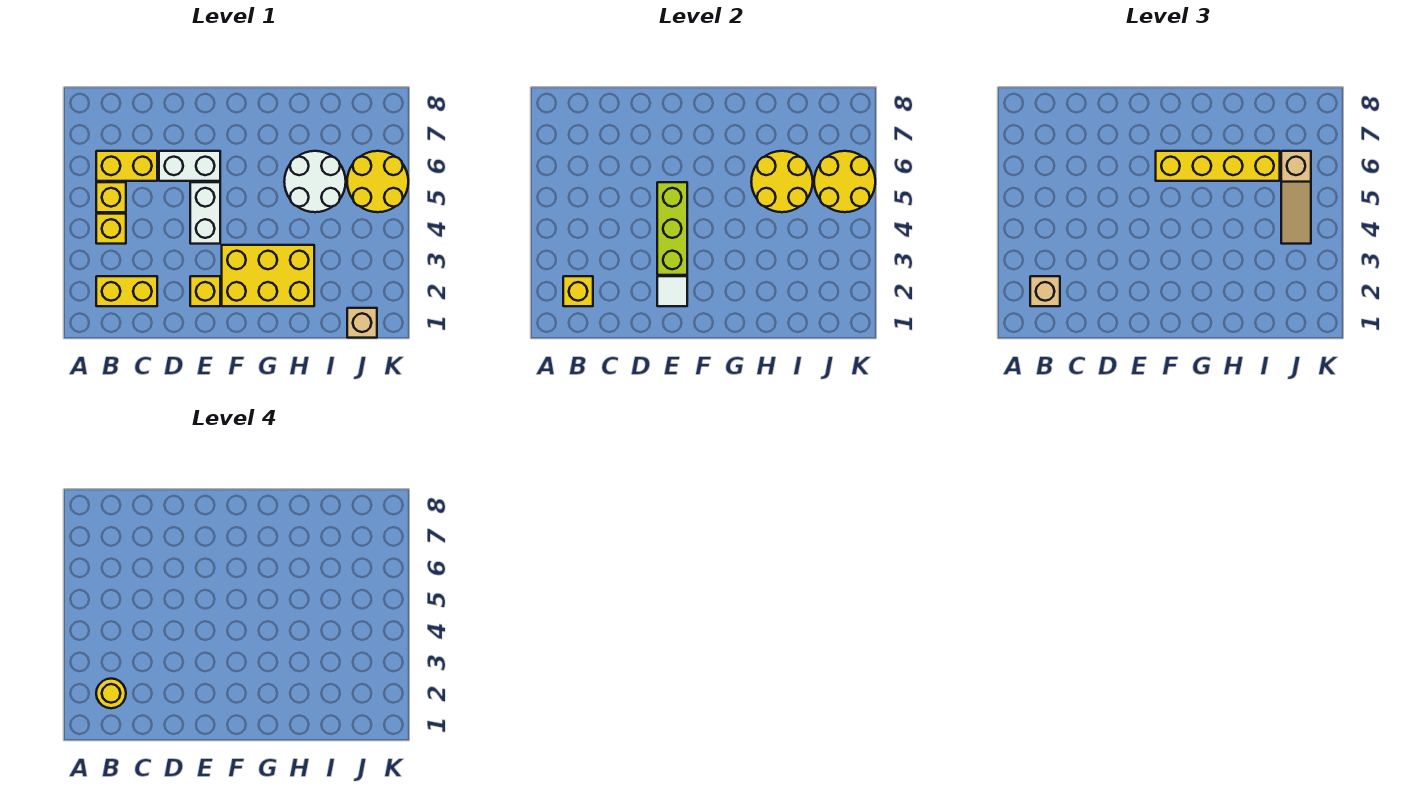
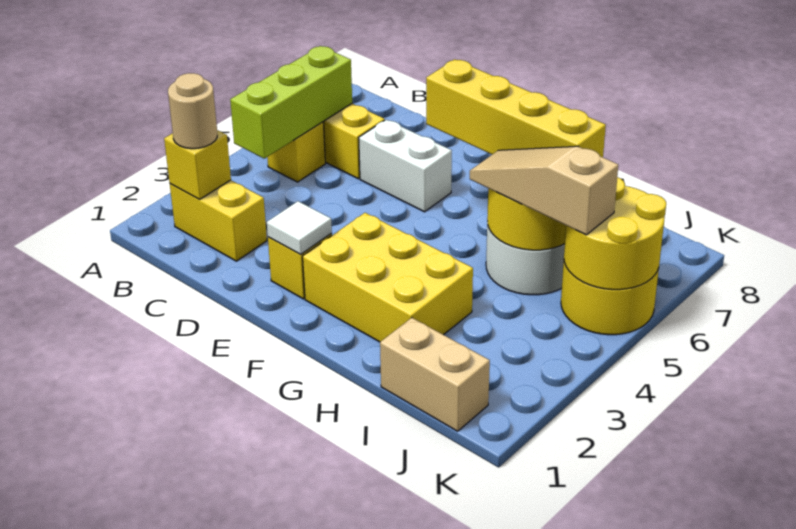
tan brick B2 level 3 -> tan round brick B2 level 3
yellow round brick B2 level 4 -> none
yellow brick B4 level 1 -> none
lime brick E3:E5 level 2 -> lime brick B4:B6 level 2
white brick E4:E5 level 1 -> none
tan brick J1 level 1 -> tan brick I1:J1 level 1
tan slope J4:J6 level 3 top 6 -> tan slope H5:J5 level 3 top J

